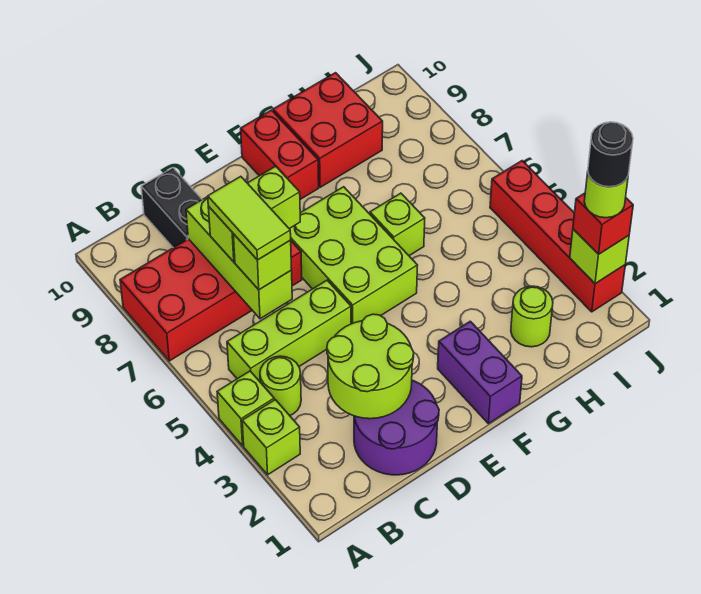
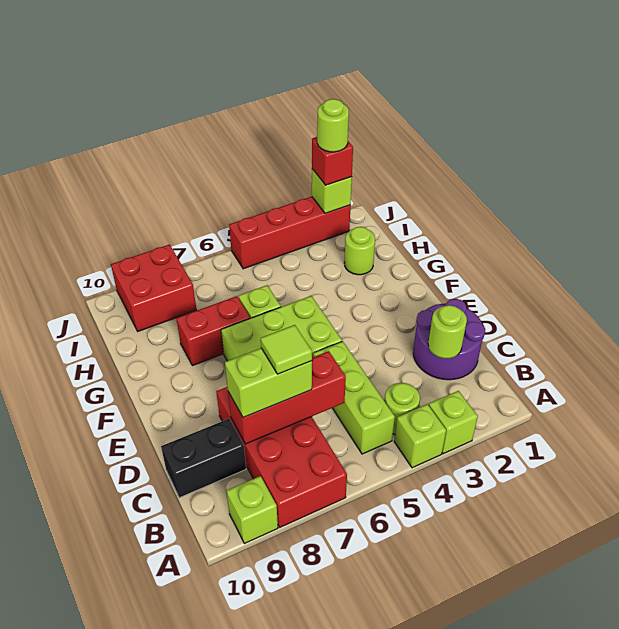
lime round brick C2:D3 level 2 -> lime round brick C2 level 2
lime brick C6:C8 level 2 -> red brick C6:C8 level 2
lime brick C6 level 3 -> lime brick A9 level 1
lime tile C6:C7 level 4 -> lime tile C7 level 4
lime brick C7:D7 level 3 -> lime brick C7:C8 level 3
purple brick F1:F2 level 1 -> none
red brick F9:F10 level 1 -> red brick G7:G8 level 1
red brick G9:H10 level 1 -> red brick I8:J9 level 1
black round brick J2 level 5 -> none

